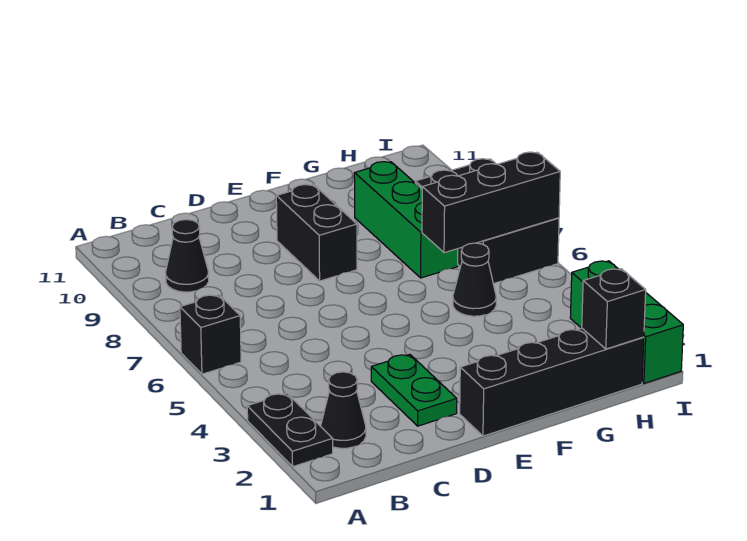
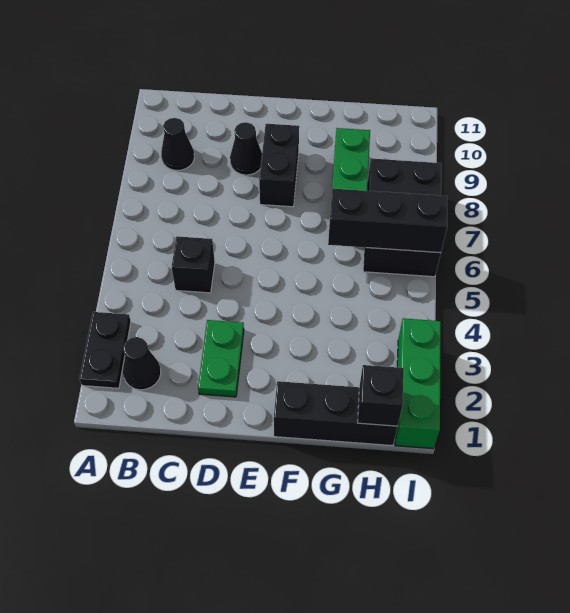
black brick A6 level 1 -> black brick C5 level 1
black brick E1:H1 level 1 -> black brick F1:H1 level 1
black cone G5 level 1 -> black cone D9 level 1

